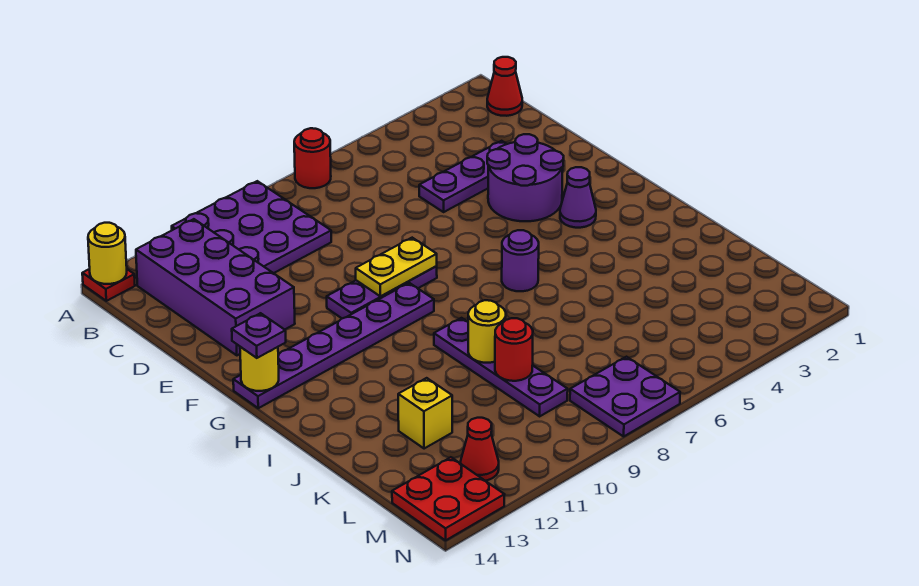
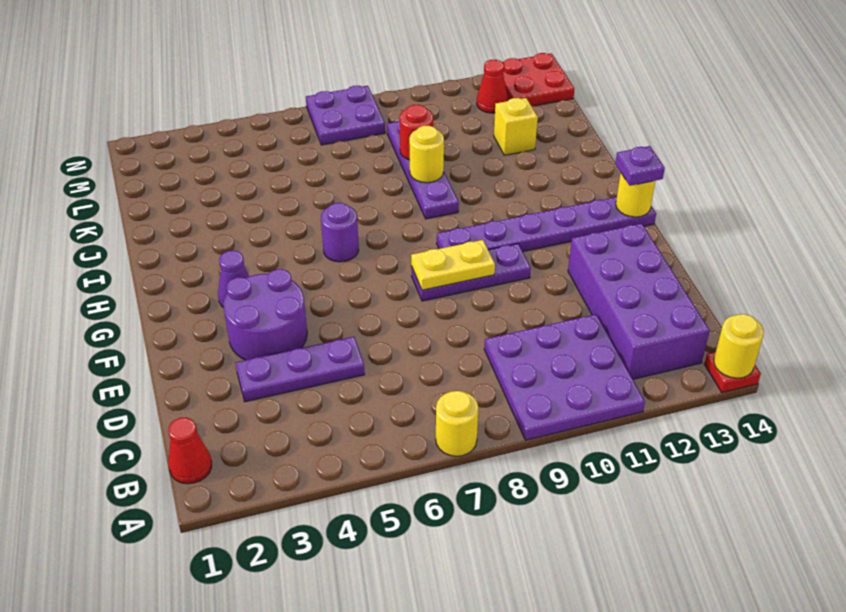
red round brick A7 level 1 -> yellow round brick A7 level 1

